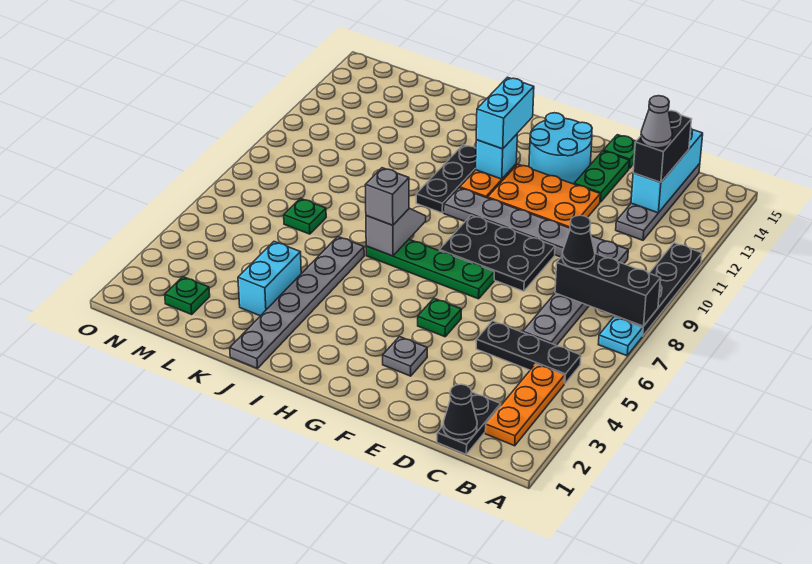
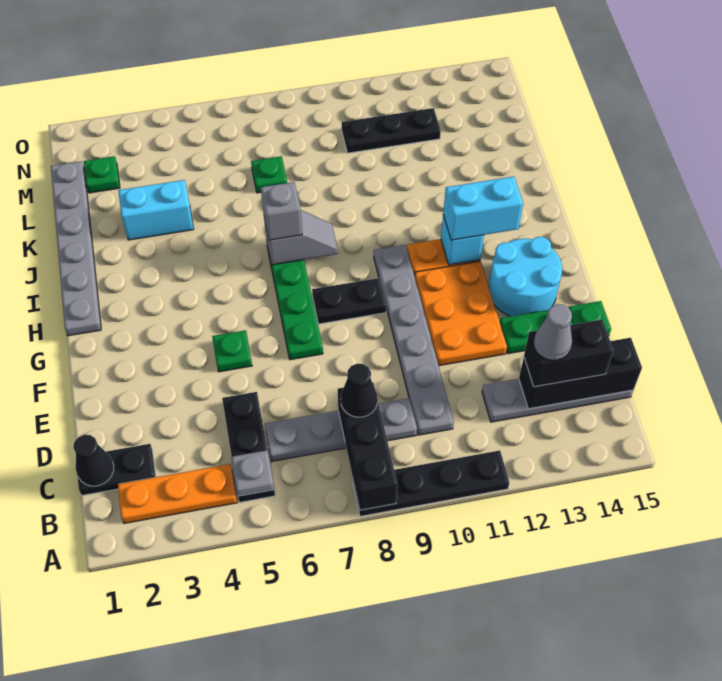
cyan plate A7 level 1 -> none
cyan brick C13:C15 level 2 -> black brick C13:C15 level 2
black plate E8:G9 level 1 -> black plate G8:G9 level 1
grey plate F3 level 1 -> grey plate B5 level 2
black plate I10:I12 level 1 -> black plate M10:M12 level 1
grey plate J1:J6 level 1 -> grey plate H1:M1 level 1

